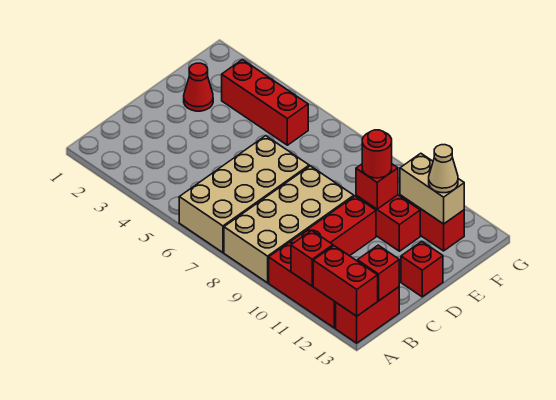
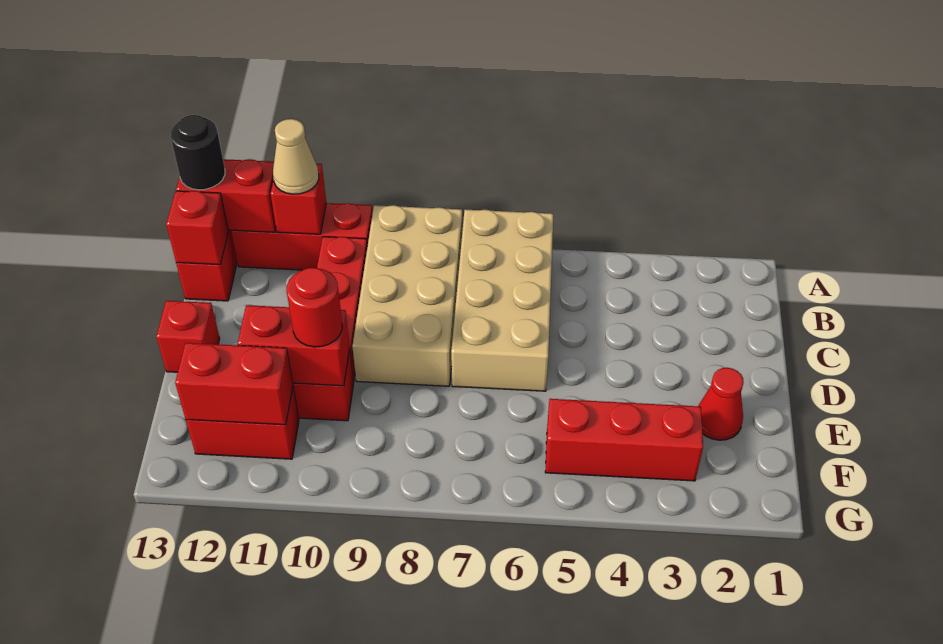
none -> black round brick A13 level 3
red brick E10 level 2 -> red brick E10:E11 level 2
tan brick F11:F12 level 2 -> red brick F11:F12 level 2
tan cone F12 level 3 -> tan cone A11 level 3

